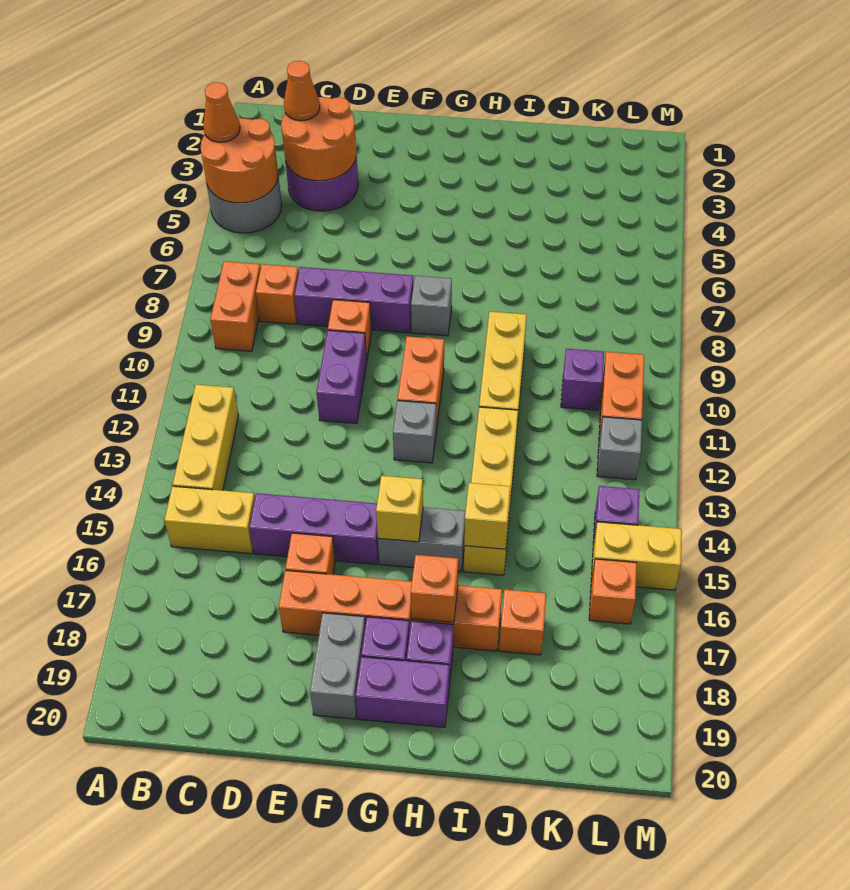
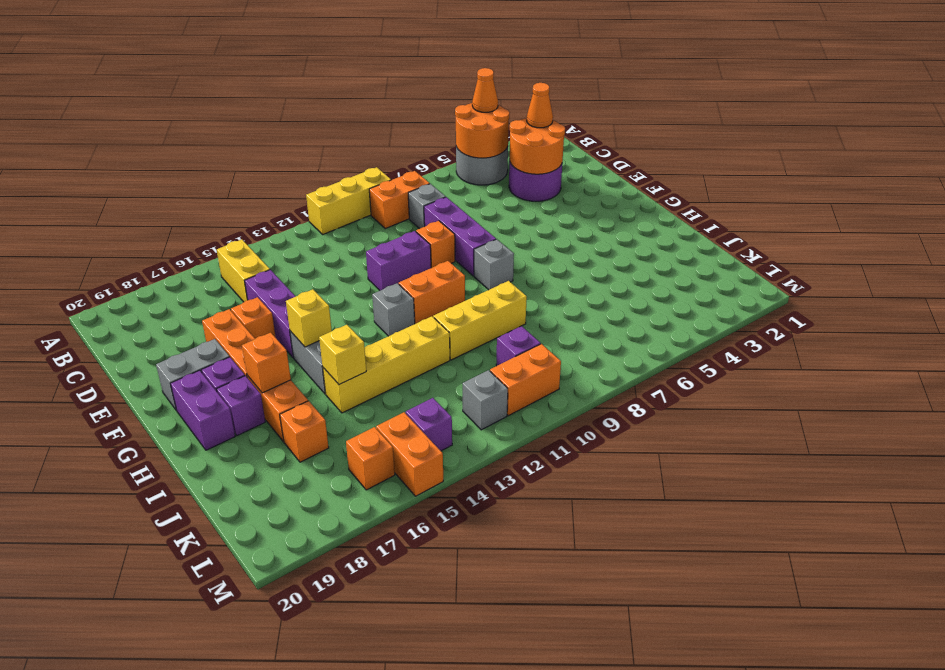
yellow brick B12:B14 level 1 -> yellow brick A9:A11 level 1
orange brick C8 level 1 -> grey brick C8 level 1
yellow brick L15:M15 level 1 -> orange brick L15:M15 level 1

